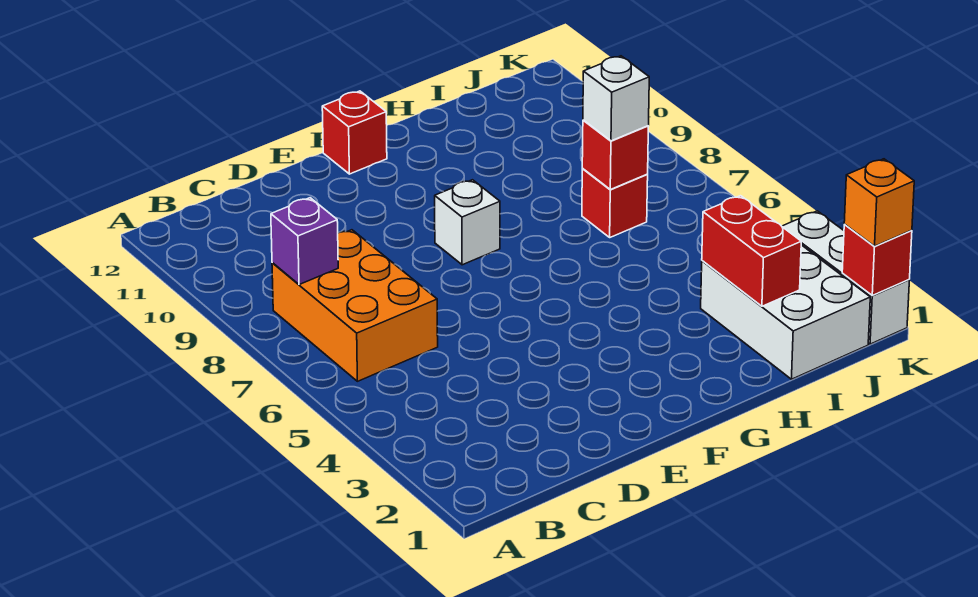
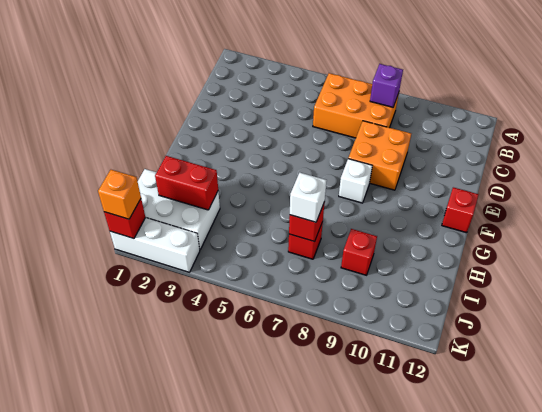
none -> orange brick D8:E9 level 1
none -> red brick I9 level 1

